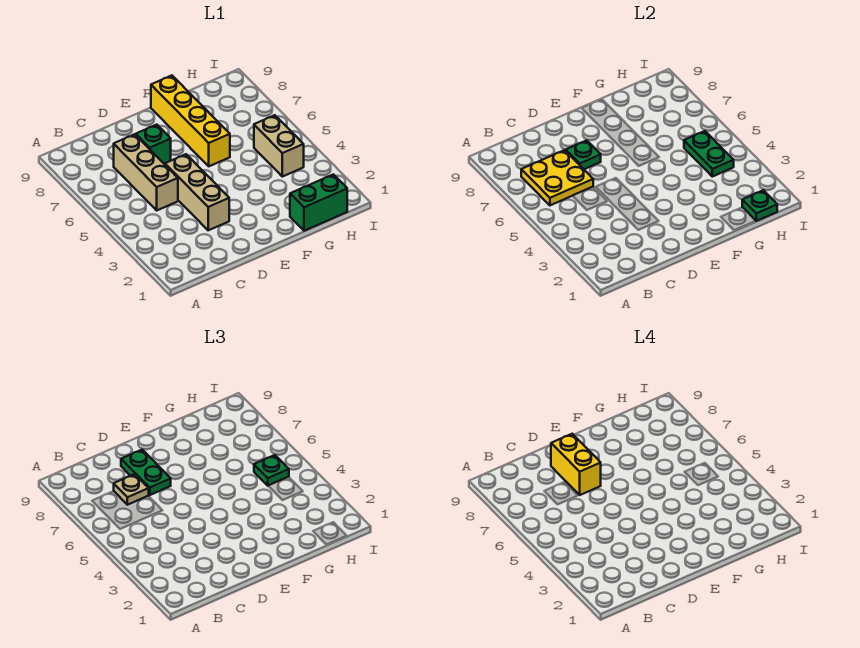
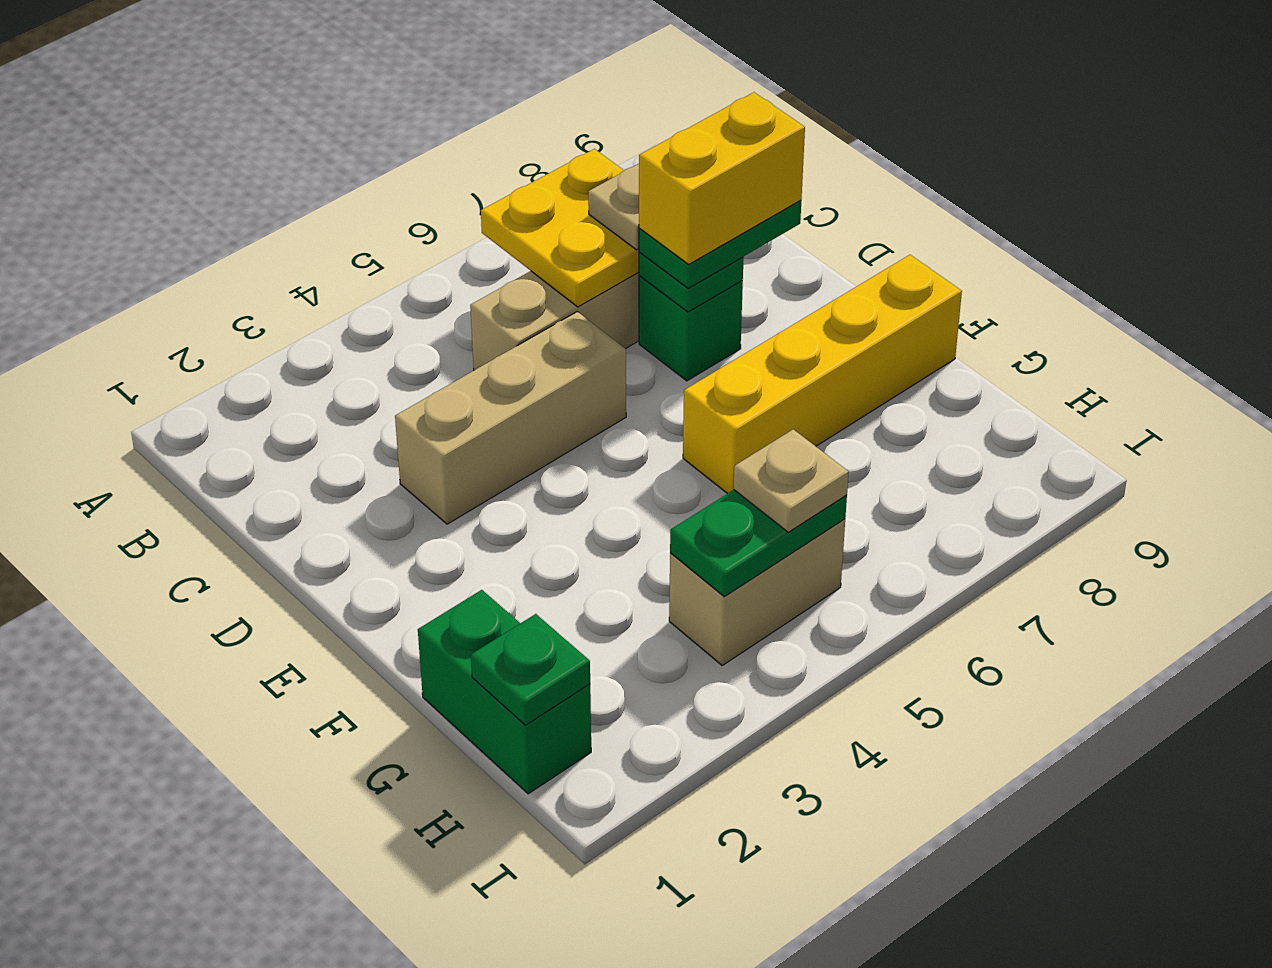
green plate H5 level 3 -> tan plate H5 level 3

